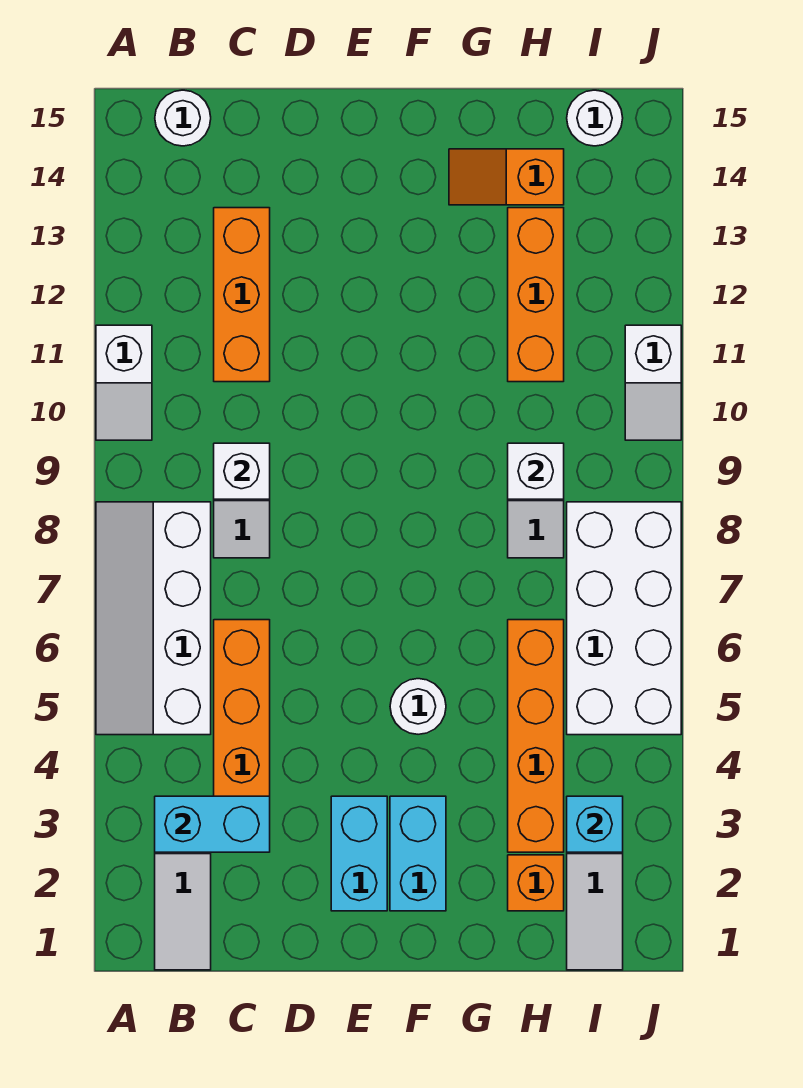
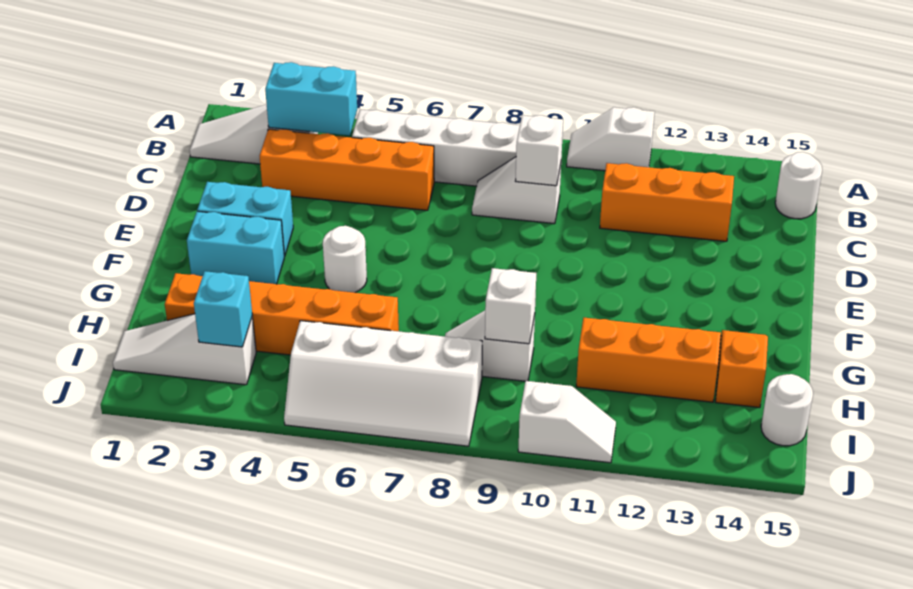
cyan brick B3:C3 level 2 -> cyan brick B3:B4 level 2
white brick I5:J8 level 1 -> white slope I5:J8 level 1 top I
white slope J10:J11 level 1 top 11 -> white slope J10:J11 level 1 top 10

